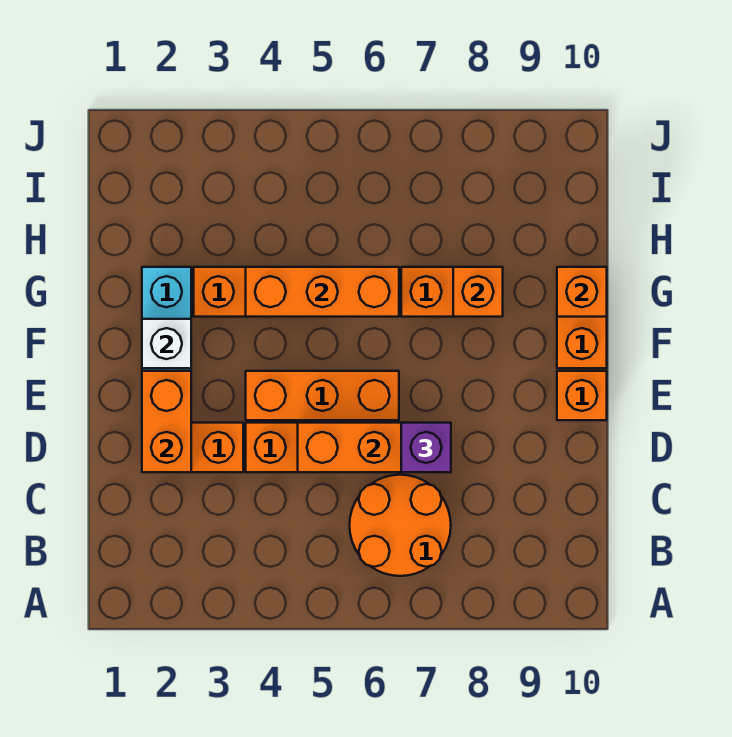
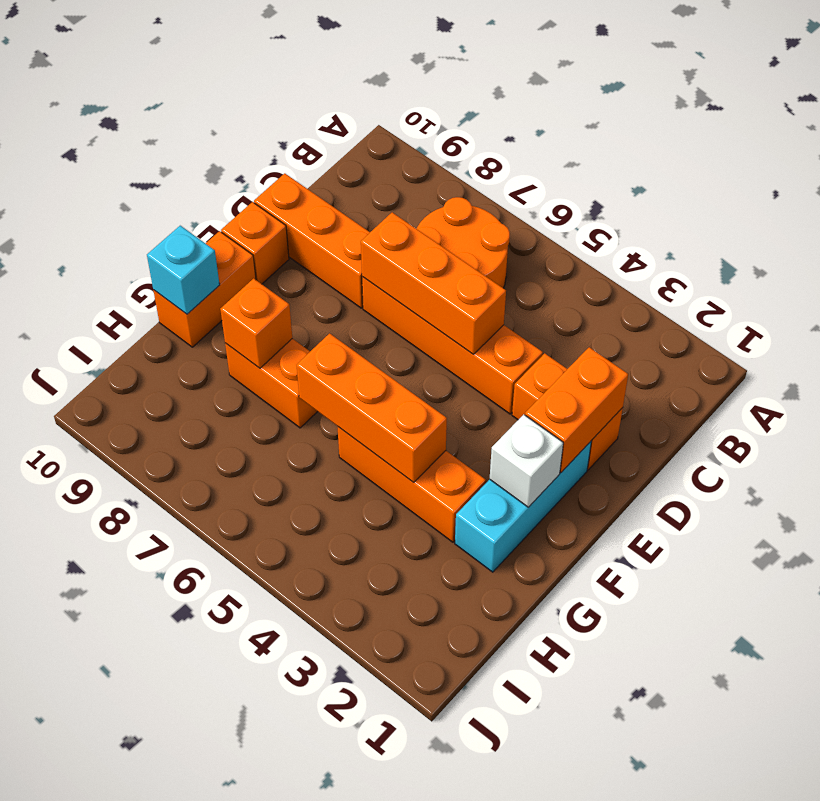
purple brick D7 level 3 -> none
orange brick E4:E6 level 1 -> orange brick D8:D10 level 1
orange brick G10 level 2 -> cyan brick G10 level 2

